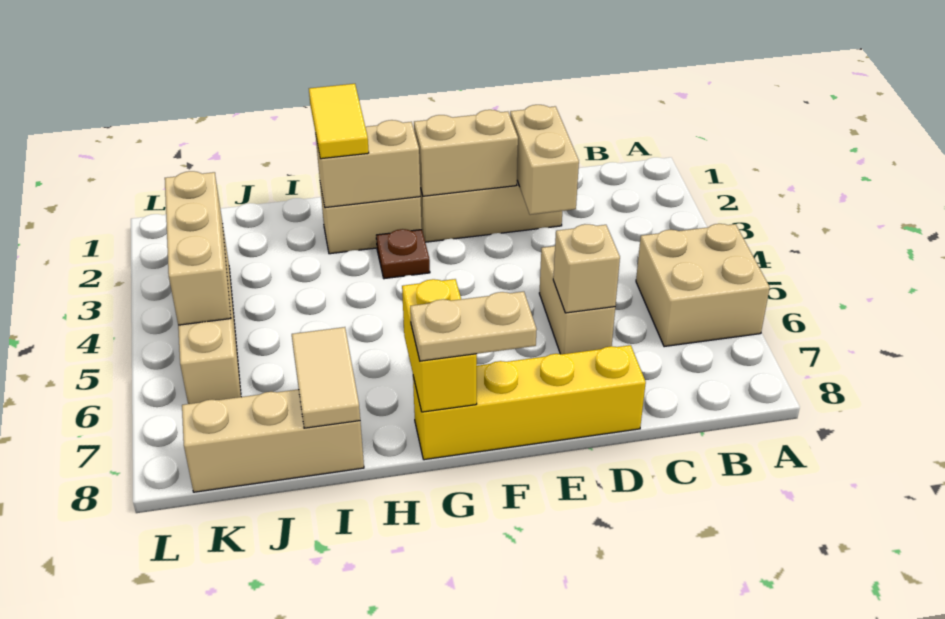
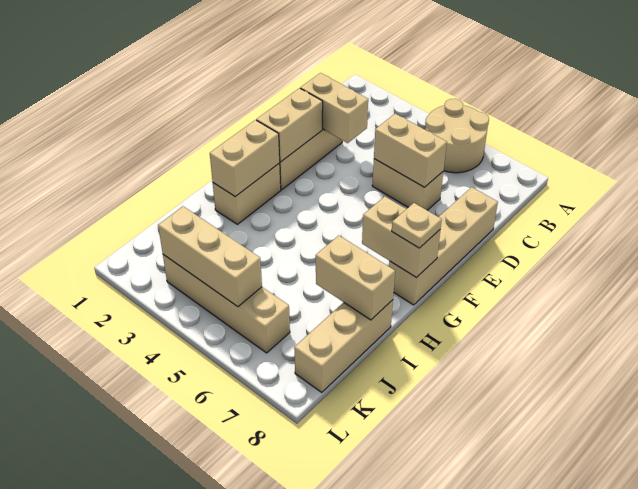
tan brick A5:B6 level 1 -> tan round brick A5:B6 level 1
tan brick D6 level 2 -> tan brick D5:D6 level 2
yellow brick D8:G8 level 1 -> tan brick D8:G8 level 1
tan plate F8:G8 level 3 -> tan plate G8 level 3
brown plate G3 level 1 -> none
yellow brick G7:G8 level 2 -> tan brick G7:G8 level 2
yellow tile H1:H2 level 3 -> none
tan tile I7:I8 level 2 -> tan brick I7:I8 level 2

